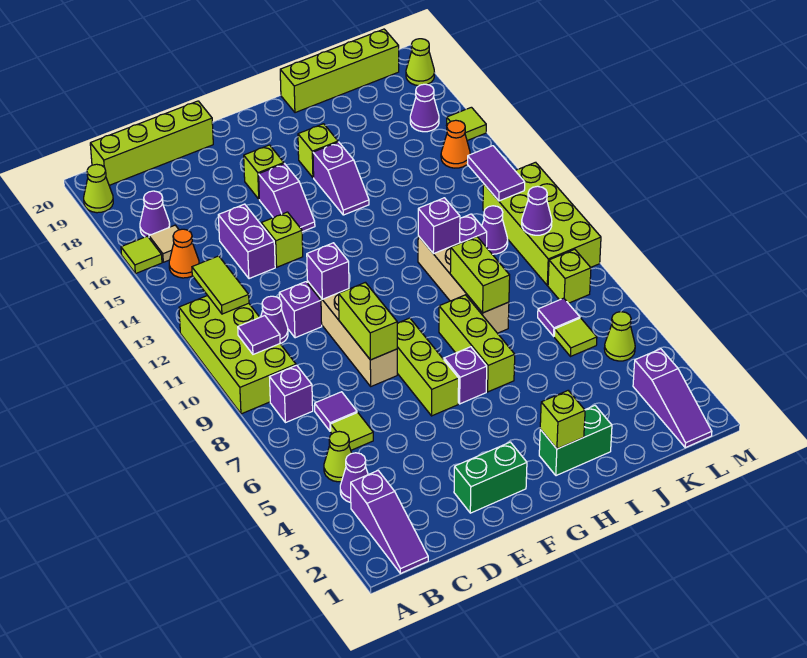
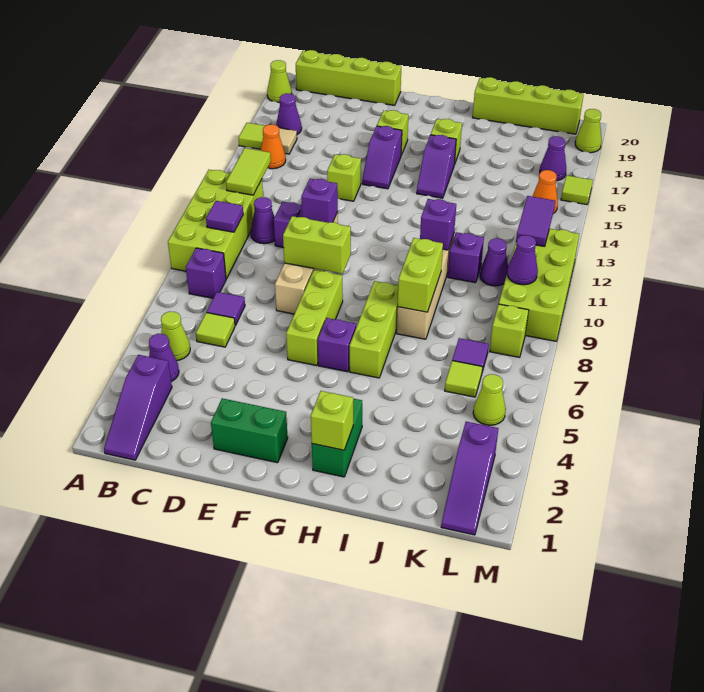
purple brick D14:D15 level 1 -> none
lime brick E8:E9 level 2 -> lime brick E9:F9 level 2
green brick H2:I2 level 1 -> green brick H2:H3 level 1

